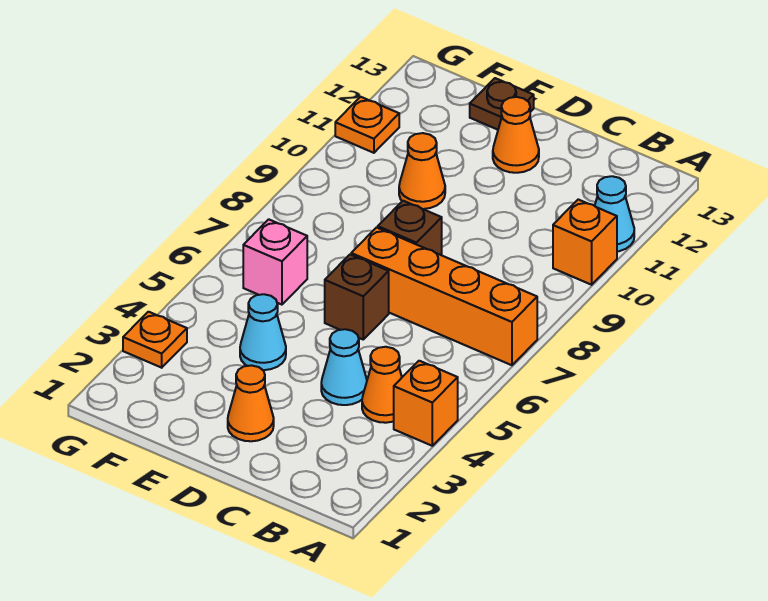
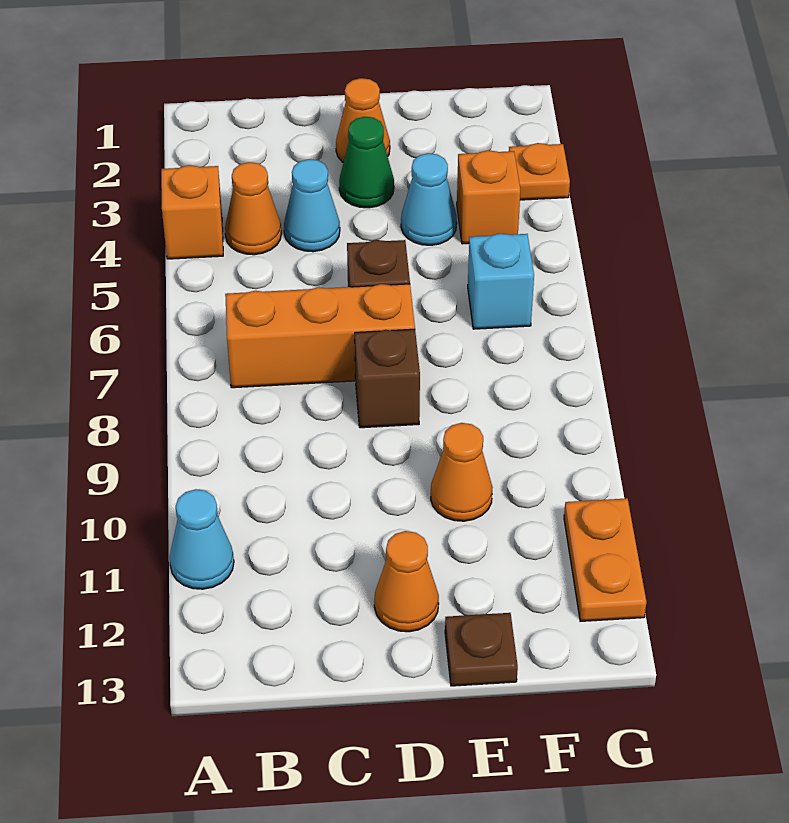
orange brick A7:D7 level 1 -> orange brick B7:D7 level 1
orange brick A10 level 1 -> orange brick F4 level 1
none -> green cone D3 level 1
pink brick F6 level 1 -> cyan brick F6 level 1
orange plate G11 level 1 -> orange plate G11:G12 level 1

